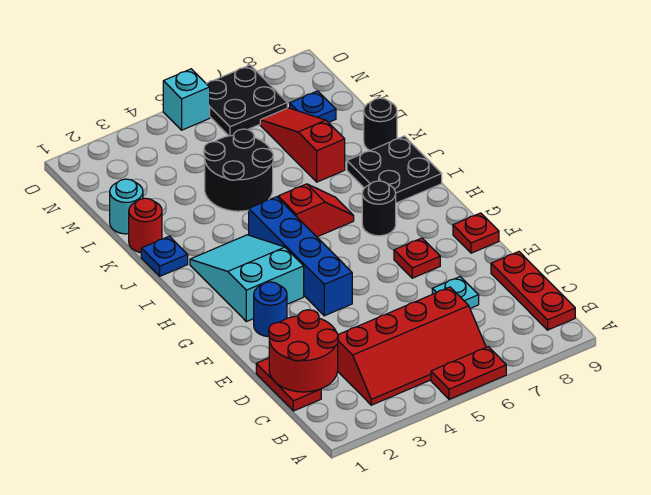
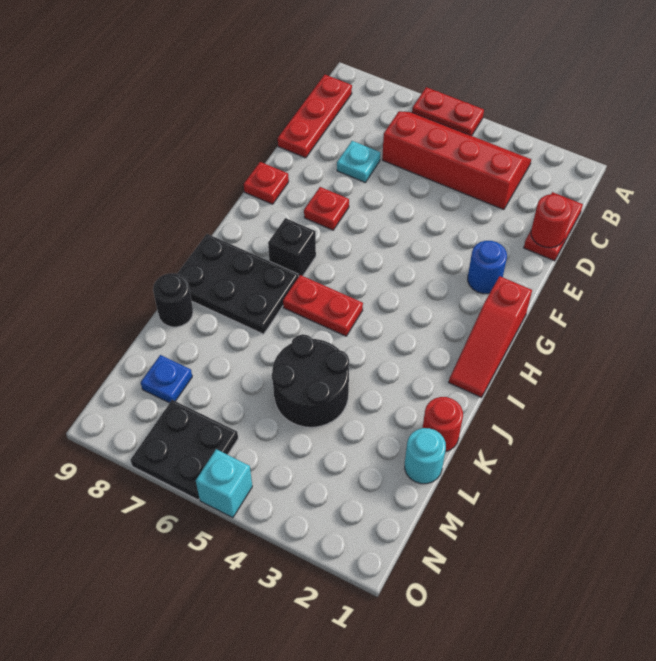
red round brick C1:D2 level 2 -> red round brick D1 level 2
blue brick F4:I4 level 1 -> none
cyan slope G2:I3 level 1 top G -> none
black round brick H7 level 1 -> black brick H7 level 1
red slope I5:I6 level 1 top 5 -> red plate I5:I6 level 1
black plate I8:J9 level 1 -> black plate I7:J9 level 1
blue plate J1 level 1 -> none
red slope K7:M7 level 1 top K -> red slope G1:I1 level 1 top G

